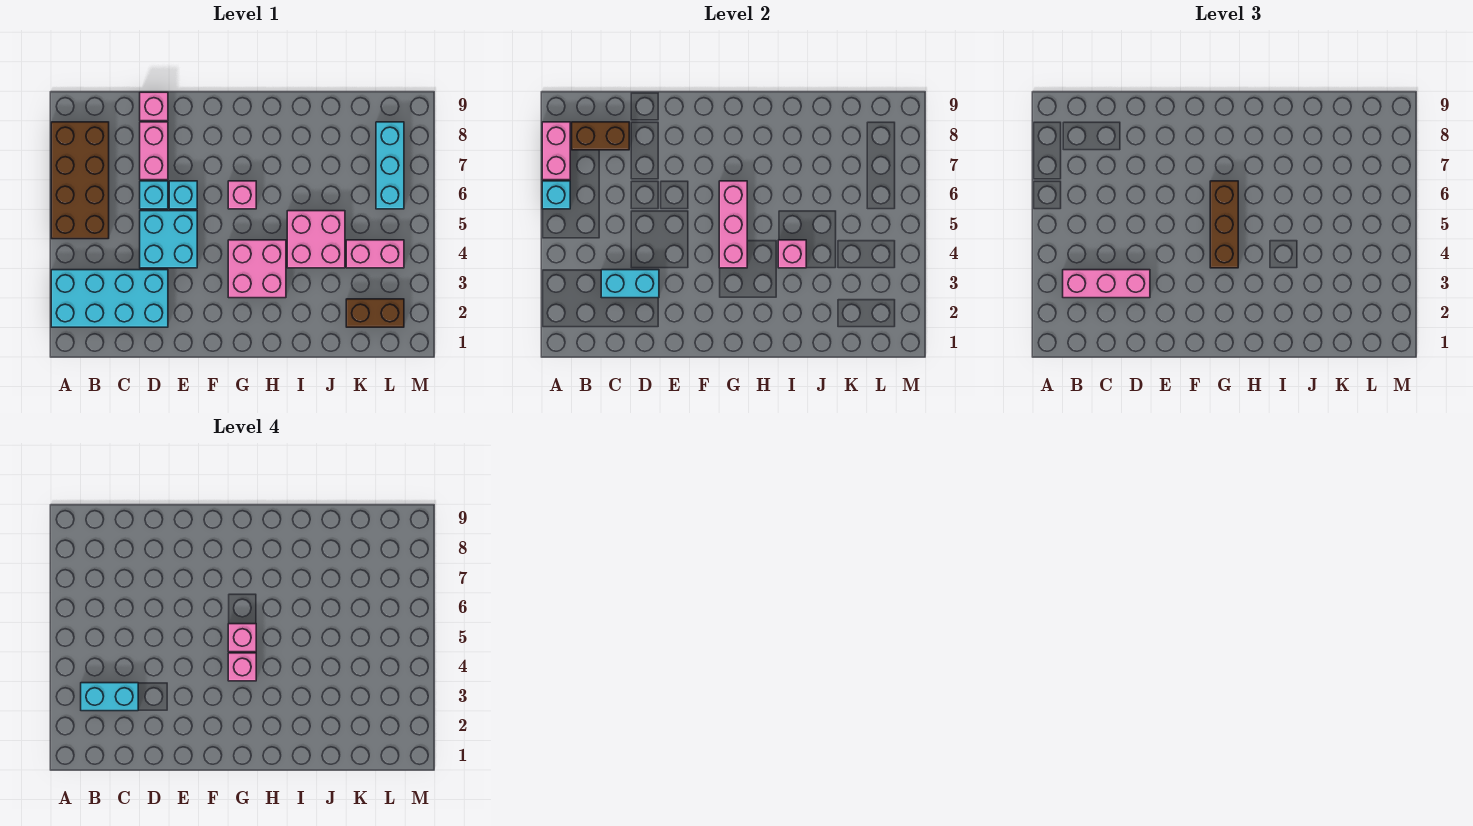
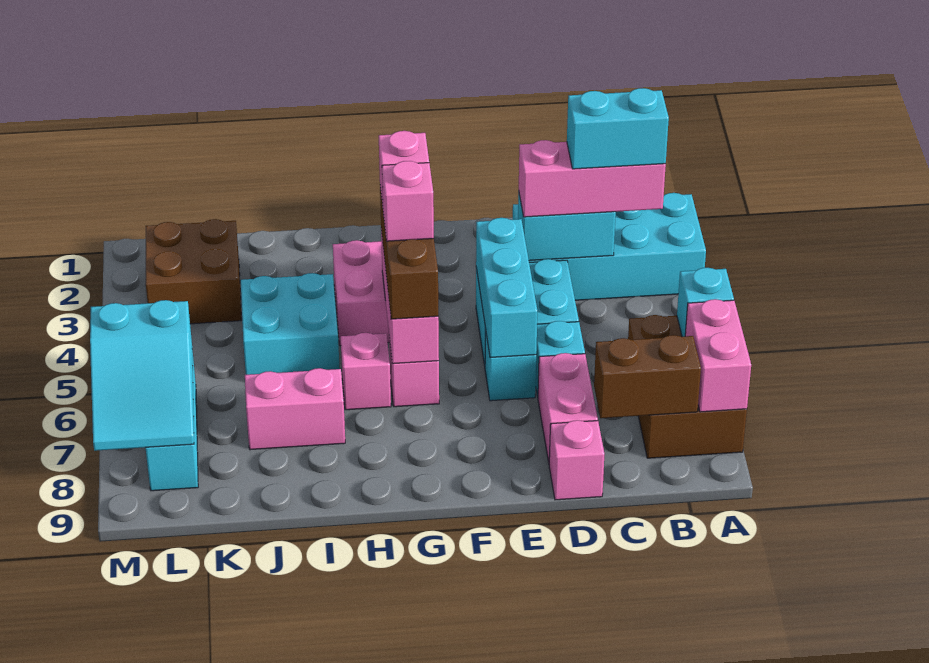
brown brick A5:B8 level 1 -> brown brick A6:B8 level 1
none -> cyan brick E4:E6 level 2
pink brick I4:J5 level 1 -> cyan brick I4:J5 level 1
pink brick I4 level 2 -> pink brick H6 level 1
brown brick K2:L2 level 1 -> brown brick K2:L3 level 1
pink brick K4:L4 level 1 -> pink brick I7:J7 level 1
none -> cyan slope L6:M8 level 2 top 6

